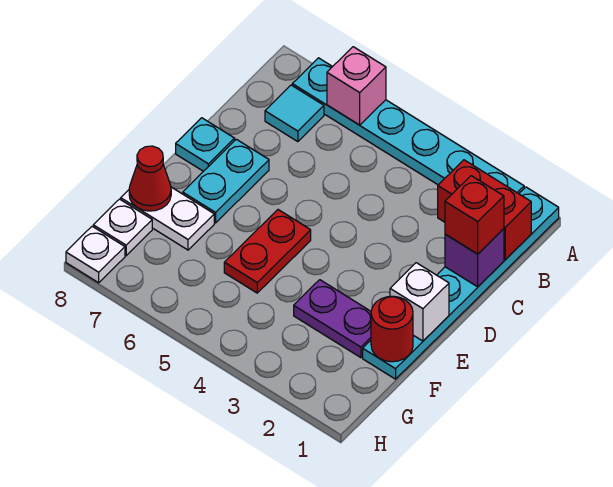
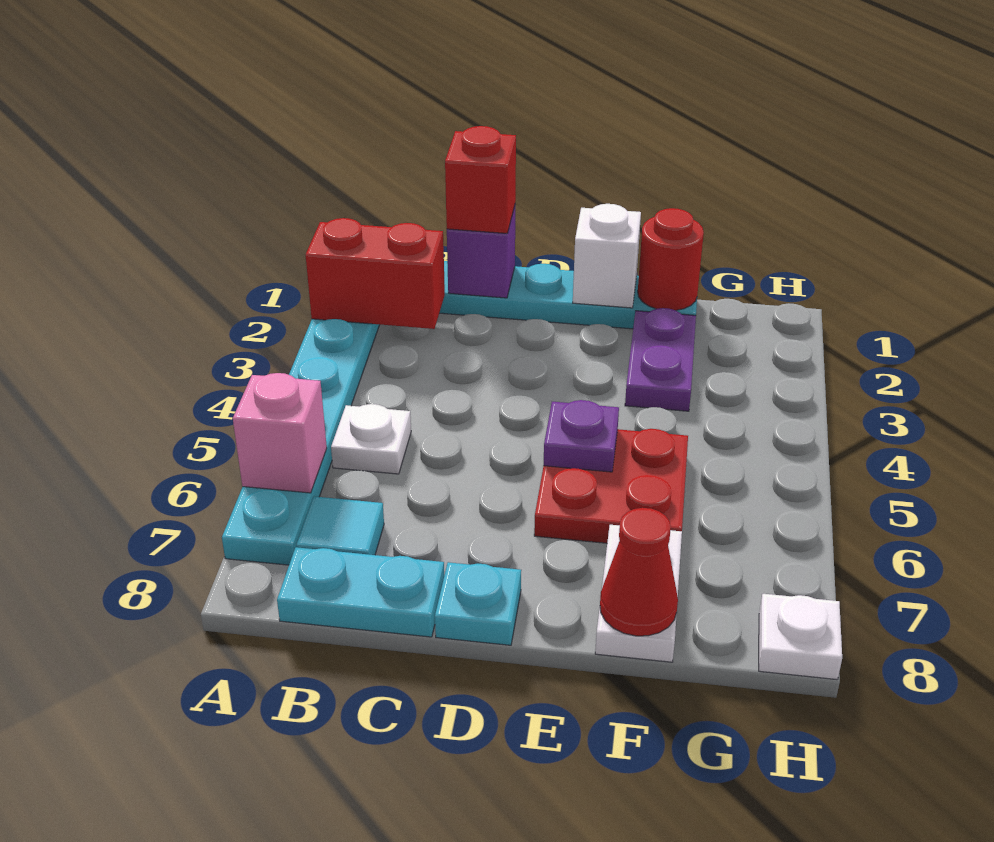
red brick B1:B2 level 2 -> red brick A2:B2 level 2
cyan plate D7:E7 level 1 -> cyan plate B8:C8 level 1
red plate E5:F5 level 1 -> red plate E5:F6 level 1
none -> purple plate E5 level 2
white plate G8 level 1 -> white plate B5 level 1

